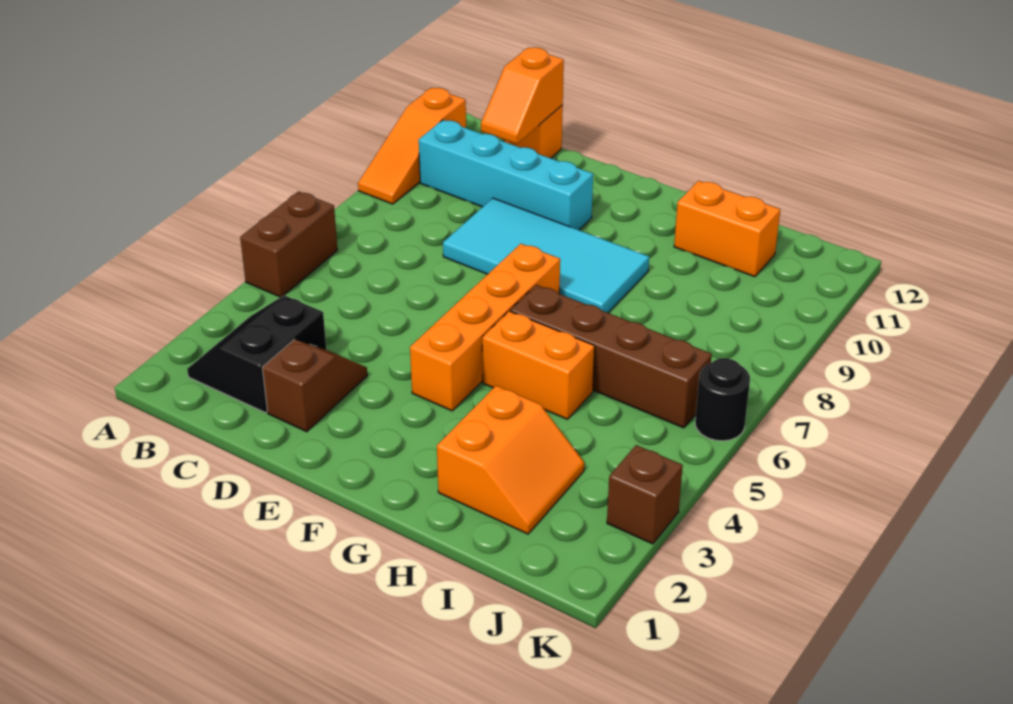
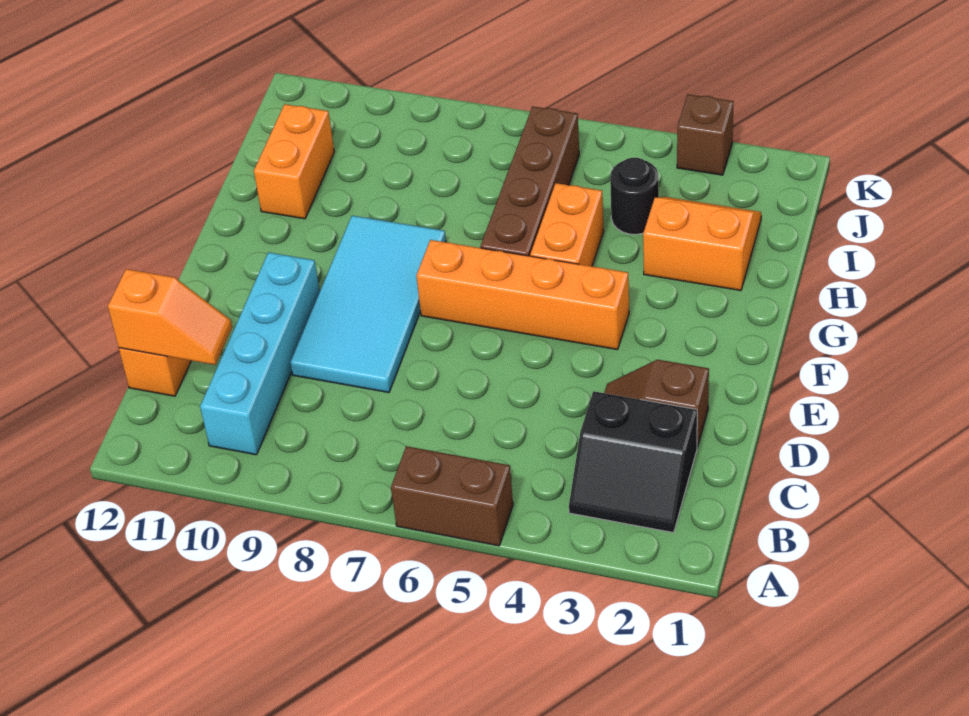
orange slope A9:A11 level 1 top 11 -> none
black round brick K6 level 1 -> black round brick I4 level 1

